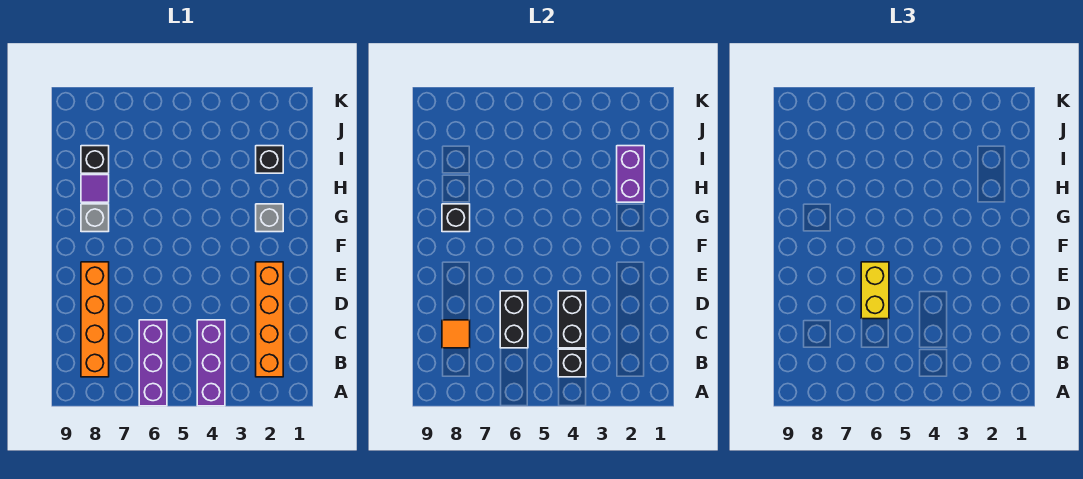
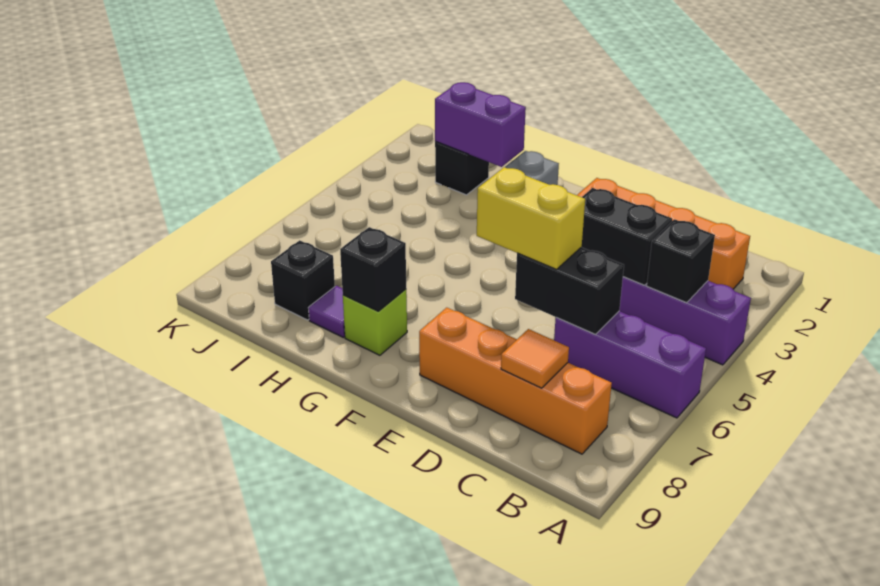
grey brick G8 level 1 -> lime brick G8 level 1

